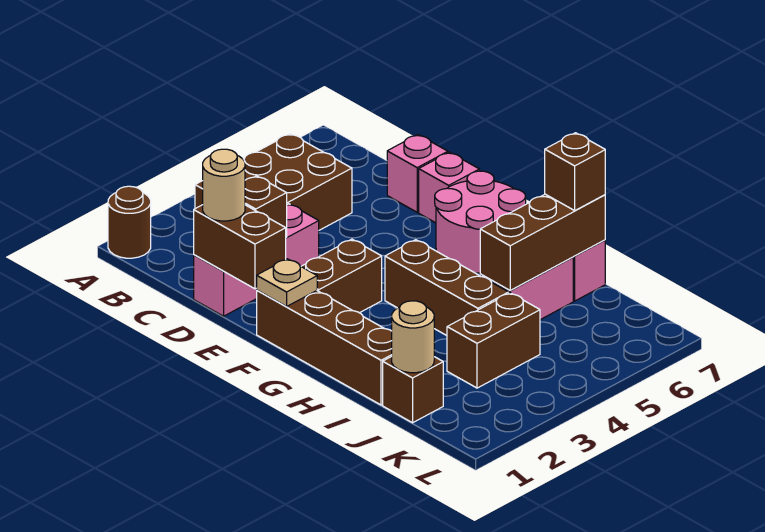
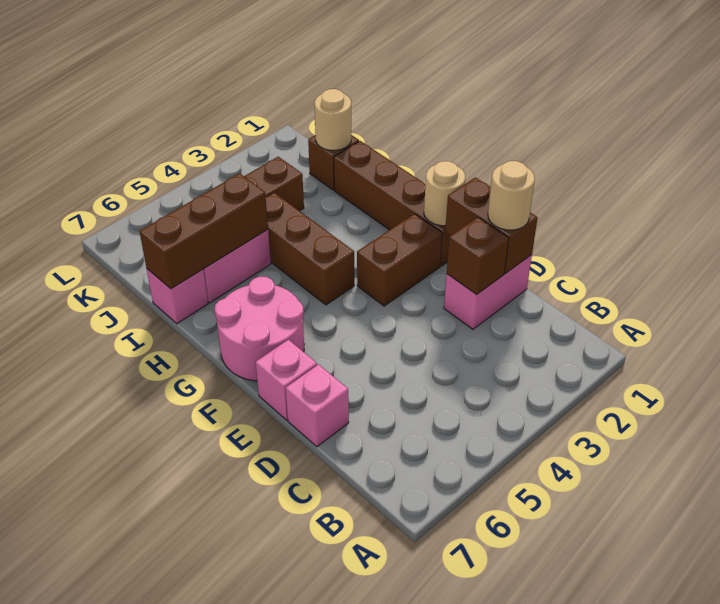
brown round brick A1 level 1 -> none
brown brick B3:C5 level 1 -> none
pink brick D1:D3 level 1 -> pink brick D1:D2 level 1
tan plate F1 level 2 -> tan round brick F1 level 2
brown brick I7 level 3 -> none

